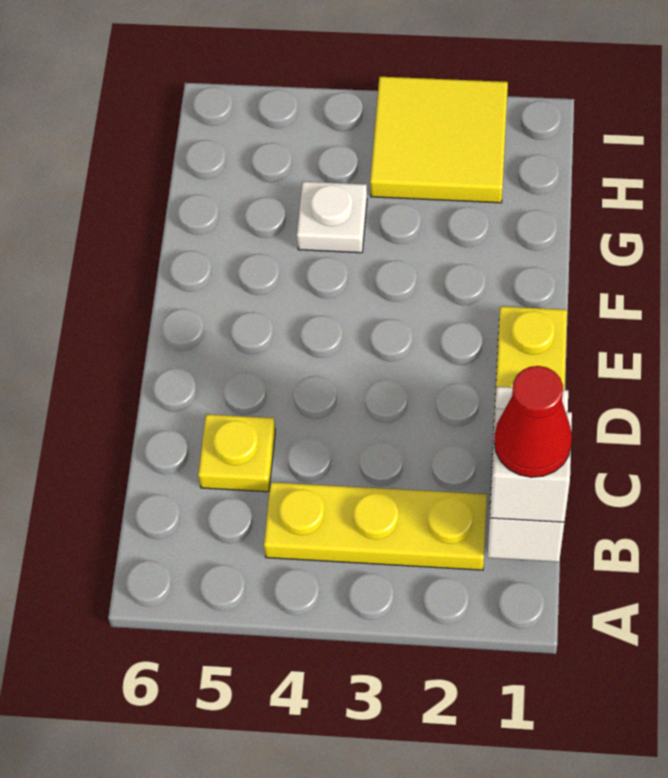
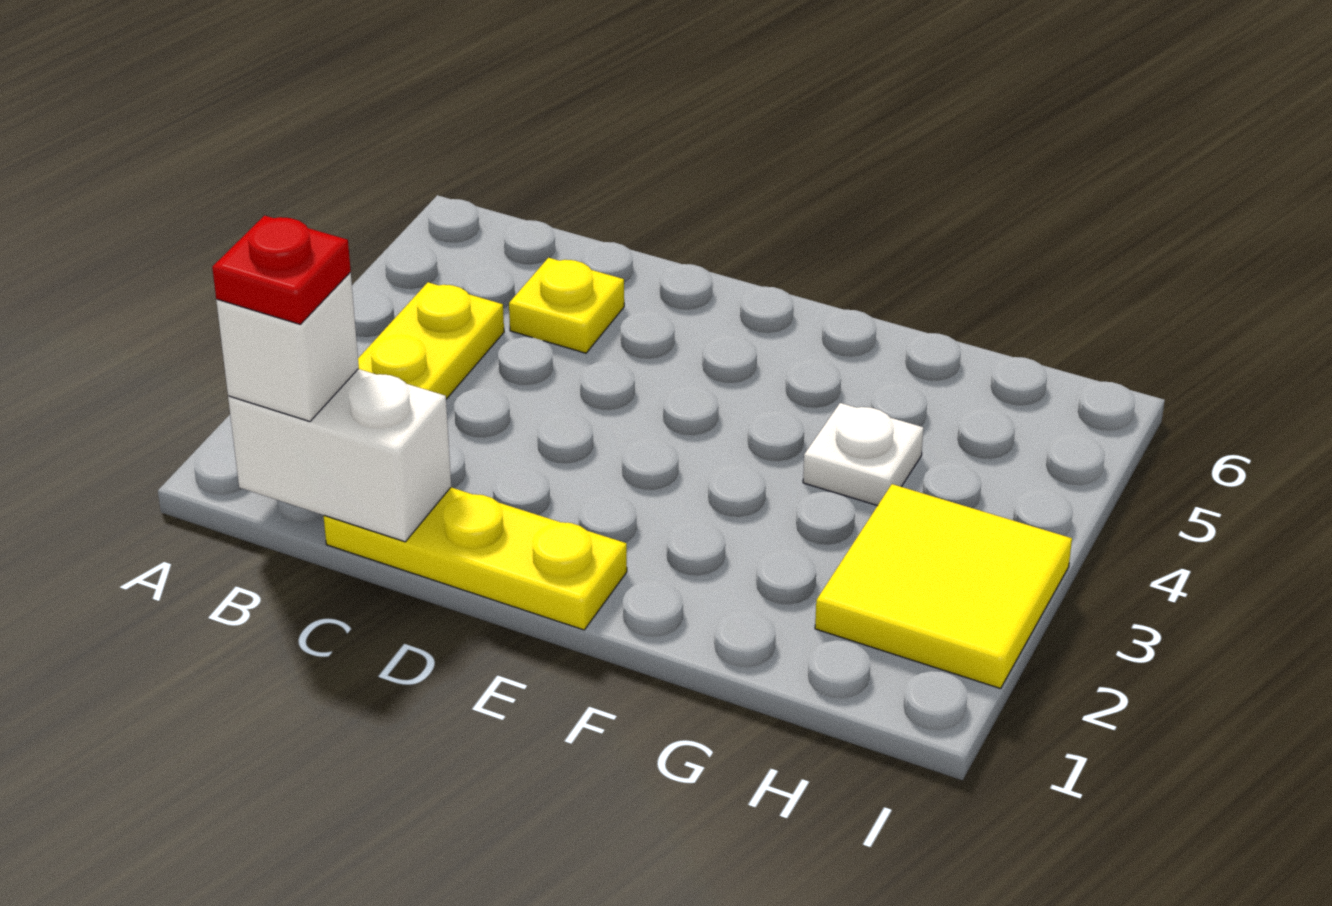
red cone B1 level 4 -> red plate B1 level 4

